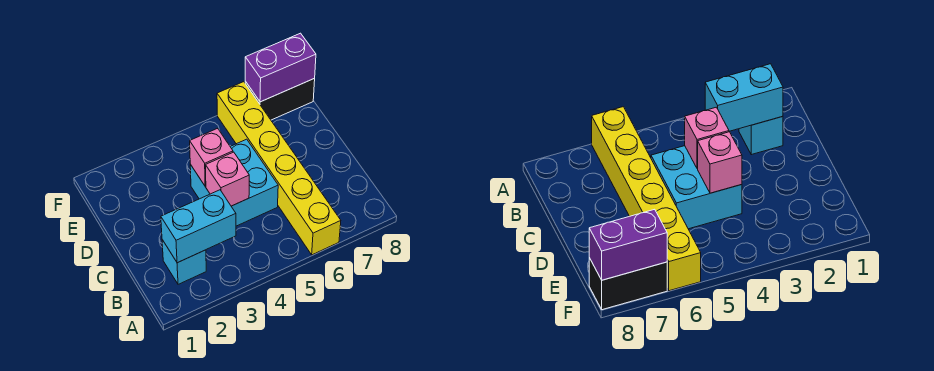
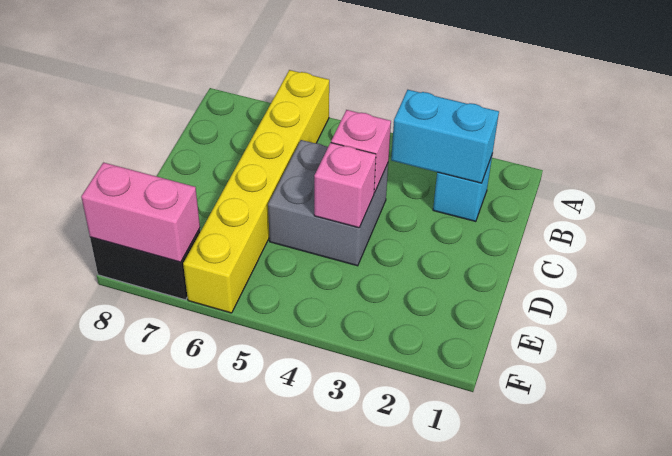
cyan brick C4:D5 level 1 -> grey brick C4:D5 level 1
purple brick F7:F8 level 2 -> pink brick F7:F8 level 2

